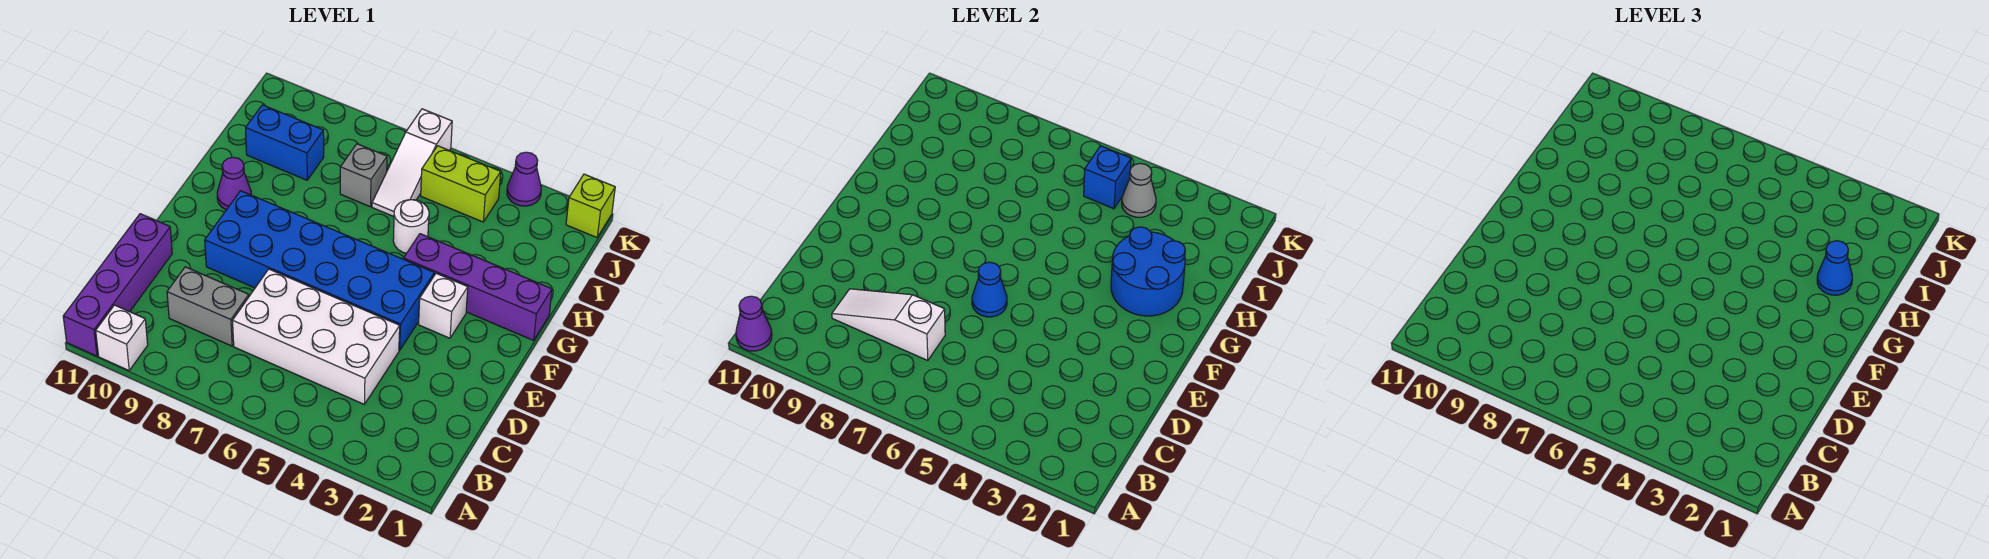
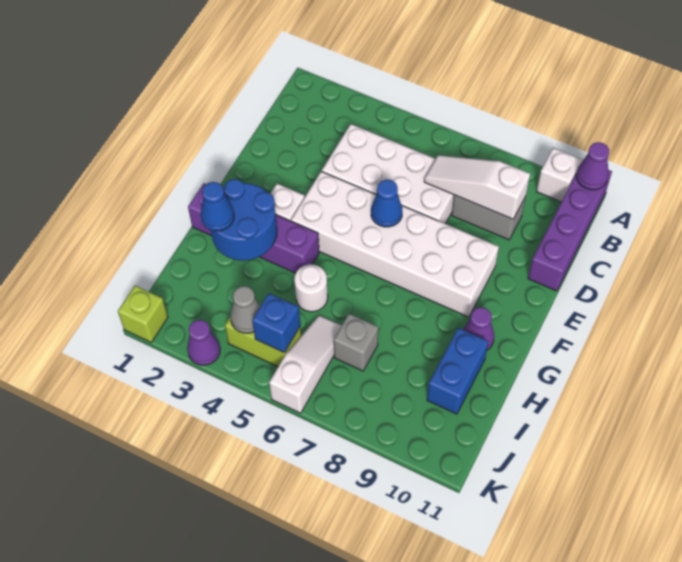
white slope C7:C9 level 2 top 7 -> white slope C7:C9 level 2 top 9
blue brick E4:F9 level 1 -> white brick E4:F9 level 1
blue brick I9:I10 level 1 -> blue brick H10:I10 level 1

